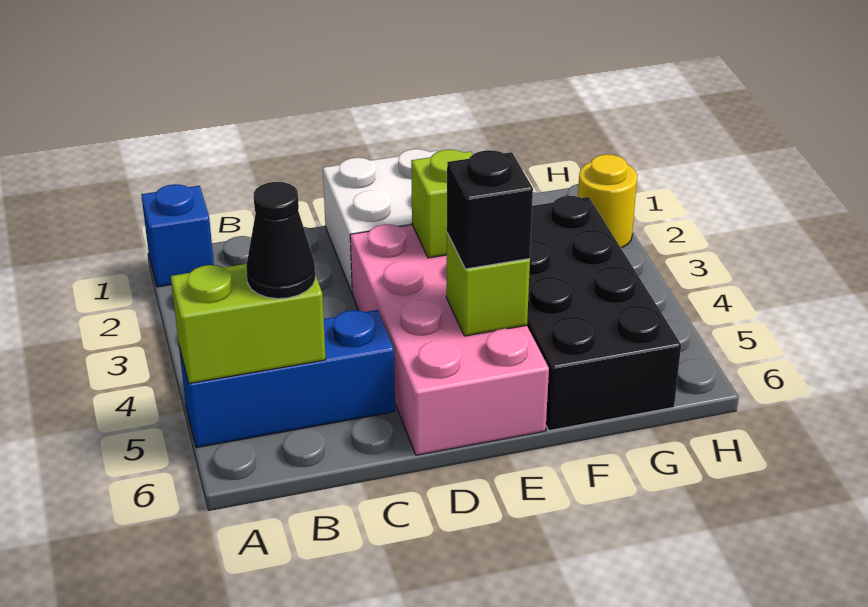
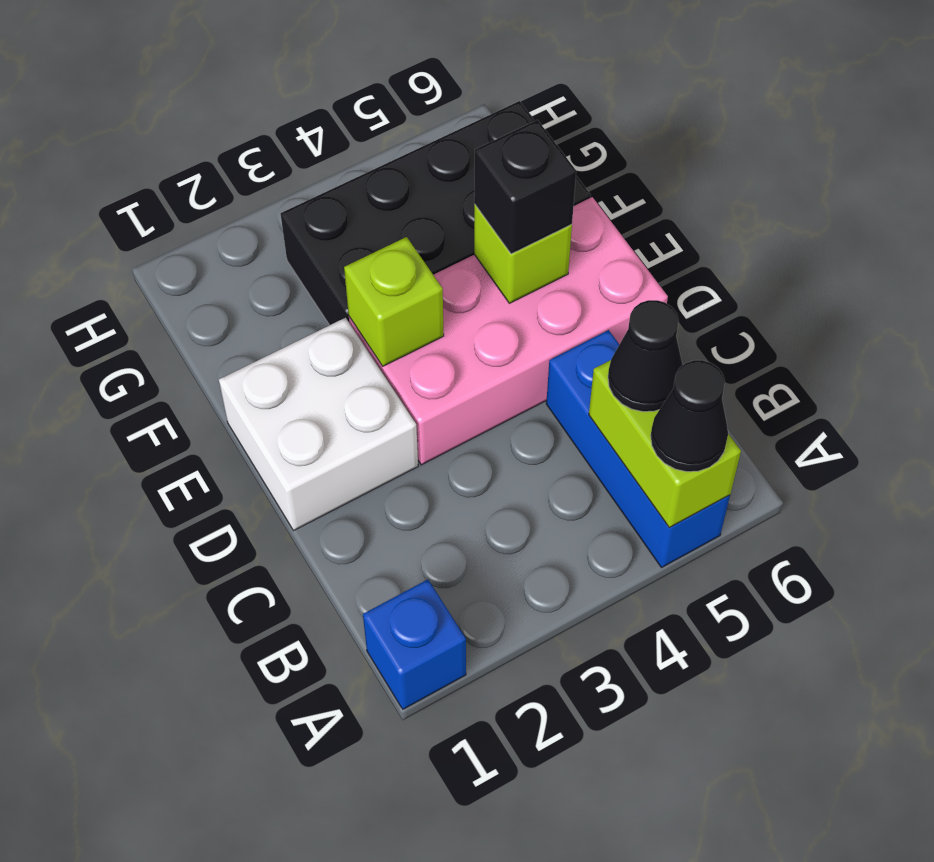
none -> black cone A5 level 3
yellow round brick H2 level 1 -> none

